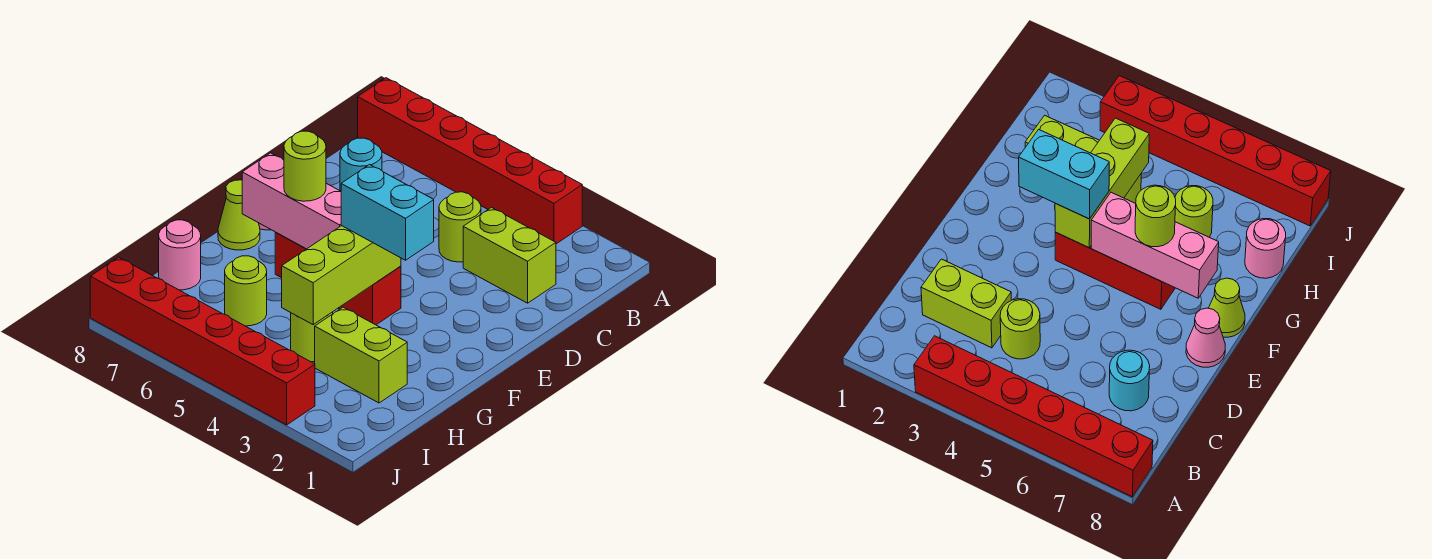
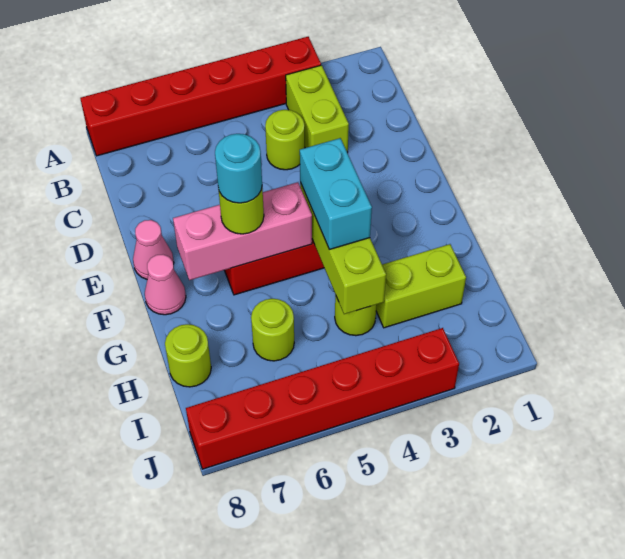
lime brick C2:C3 level 1 -> lime brick B3:C3 level 1
cyan round brick C7 level 1 -> cyan round brick F6 level 4
cyan brick F3:F4 level 3 -> cyan brick F4:G4 level 3
lime cone F8 level 1 -> pink cone F8 level 1
pink round brick H8 level 1 -> lime round brick H8 level 1

